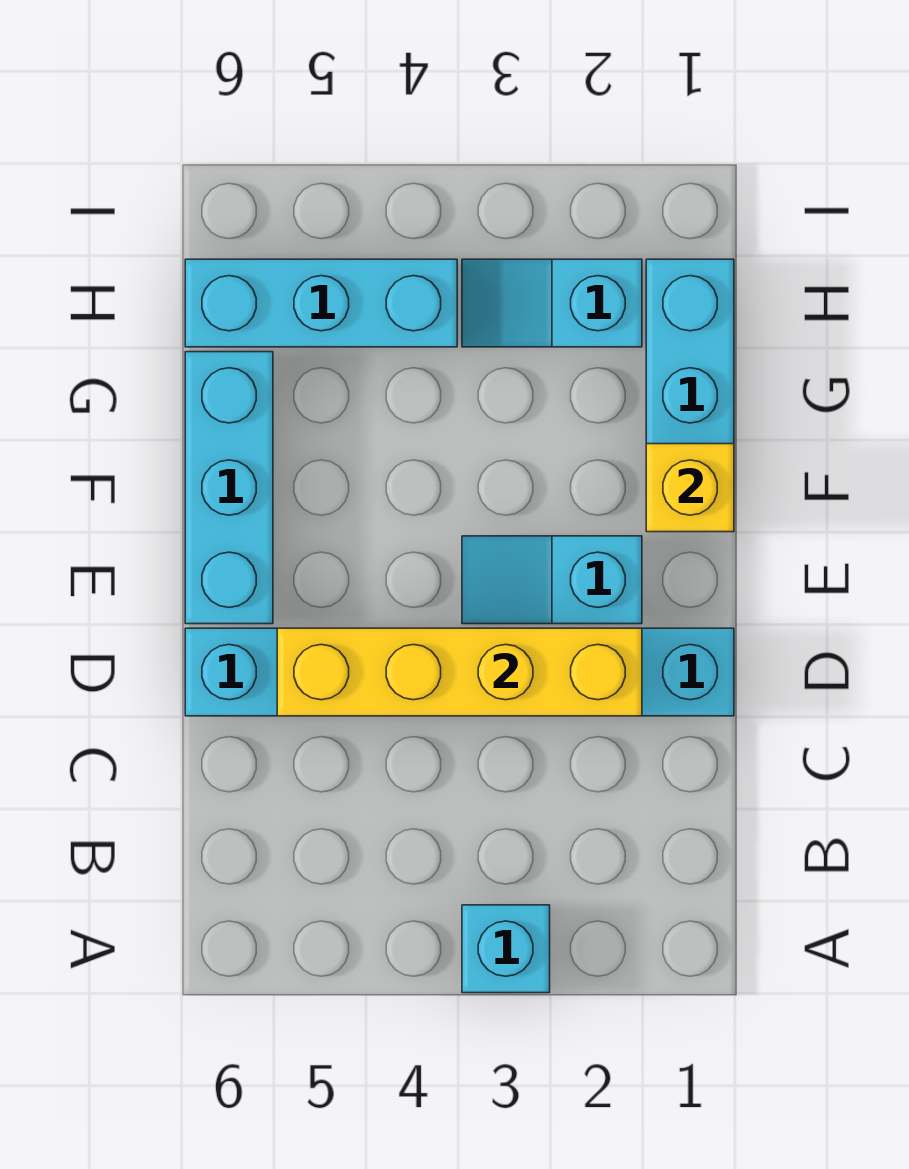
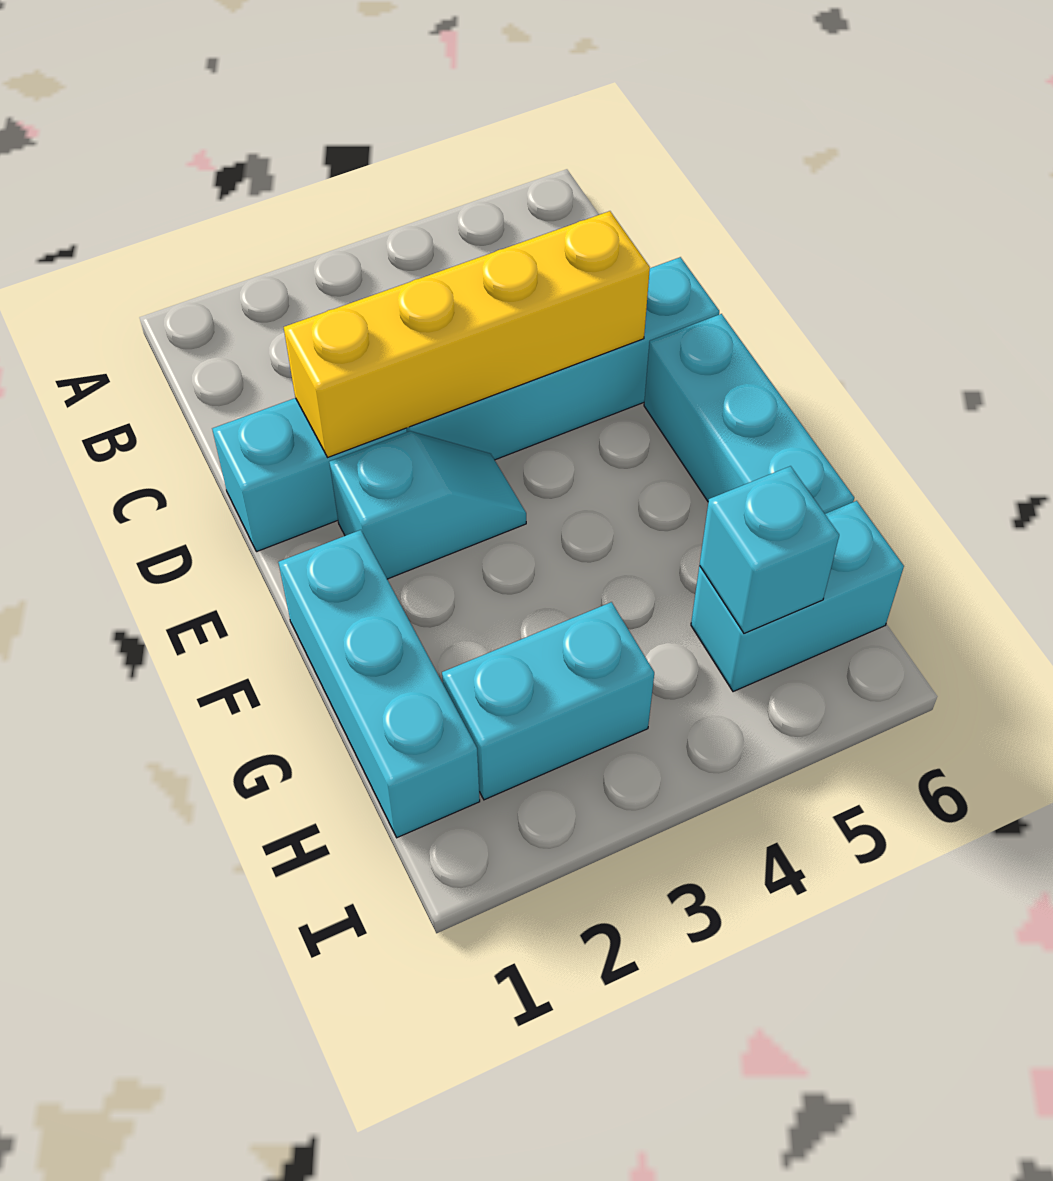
cyan brick A3 level 1 -> cyan brick H5 level 2
yellow brick F1 level 2 -> none
cyan slope H2:H3 level 1 top 2 -> cyan brick H2:H3 level 1
cyan brick H4:H6 level 1 -> cyan brick H5:H6 level 1

